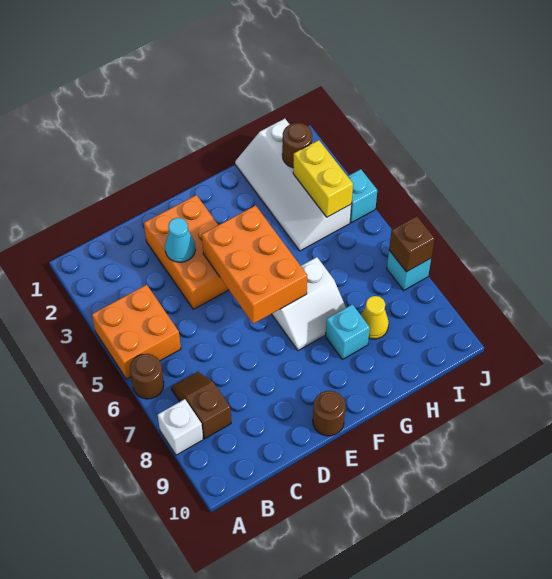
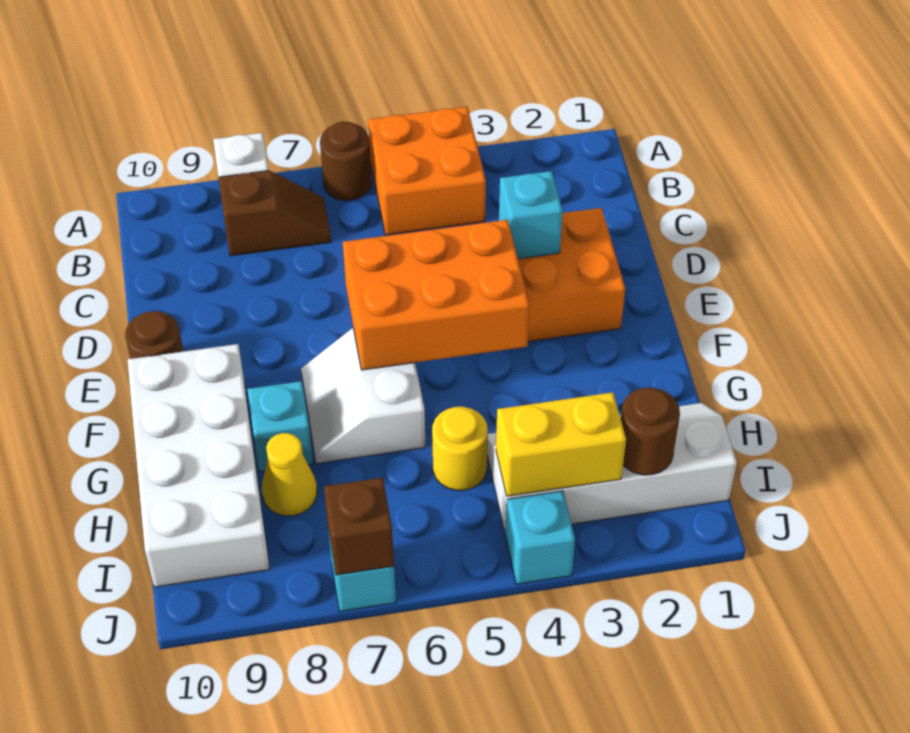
cyan cone D3 level 2 -> cyan brick D3 level 2
none -> white brick F9:I10 level 1
none -> yellow round brick H5 level 1

